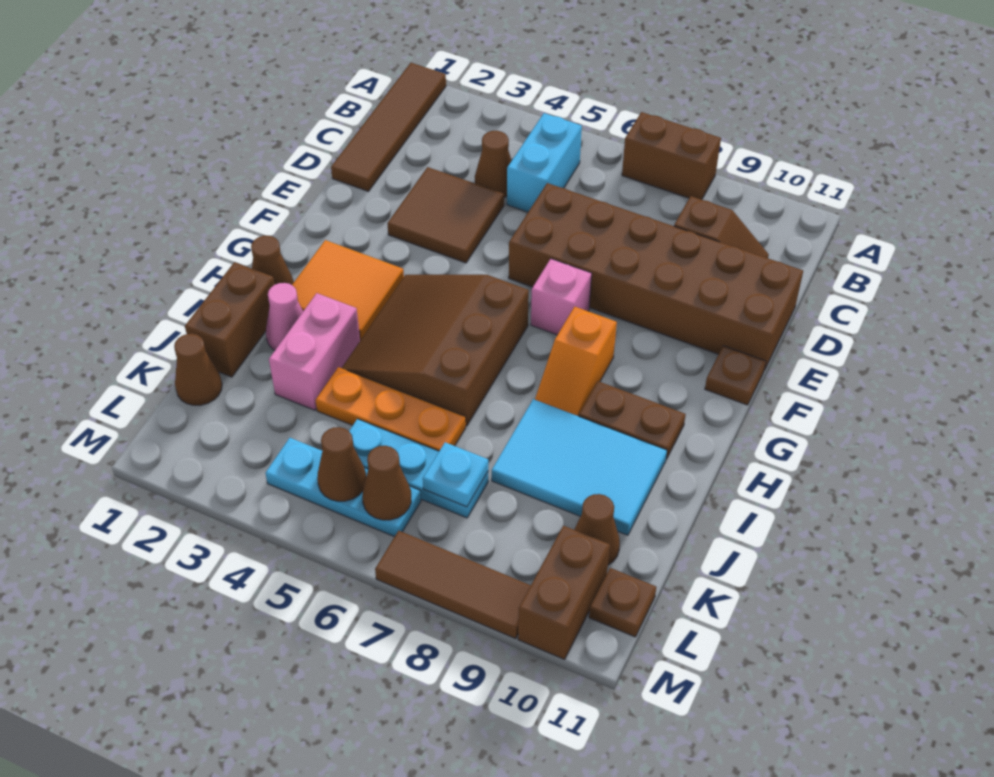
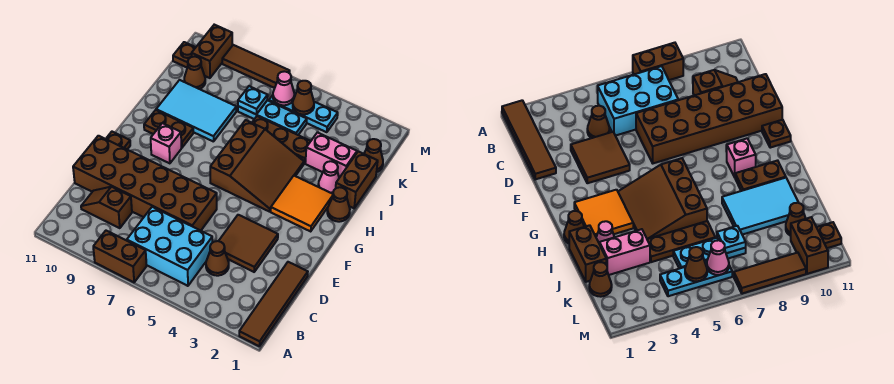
cyan brick B5:C5 level 1 -> cyan brick B5:C7 level 1
pink brick F7 level 1 -> pink brick G9 level 1
orange slope G8:H8 level 1 top G -> none
pink brick I3:J3 level 1 -> pink brick J2:J3 level 1
orange plate J4:J6 level 1 -> brown plate J4:J6 level 1
brown cone L6 level 2 -> pink cone L6 level 2

